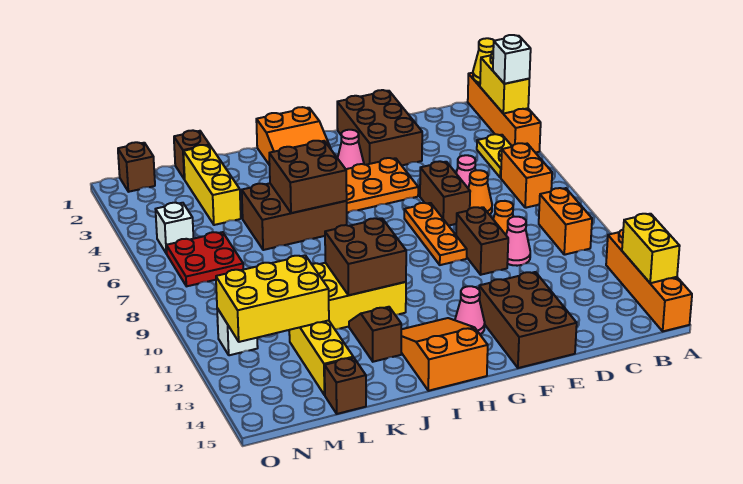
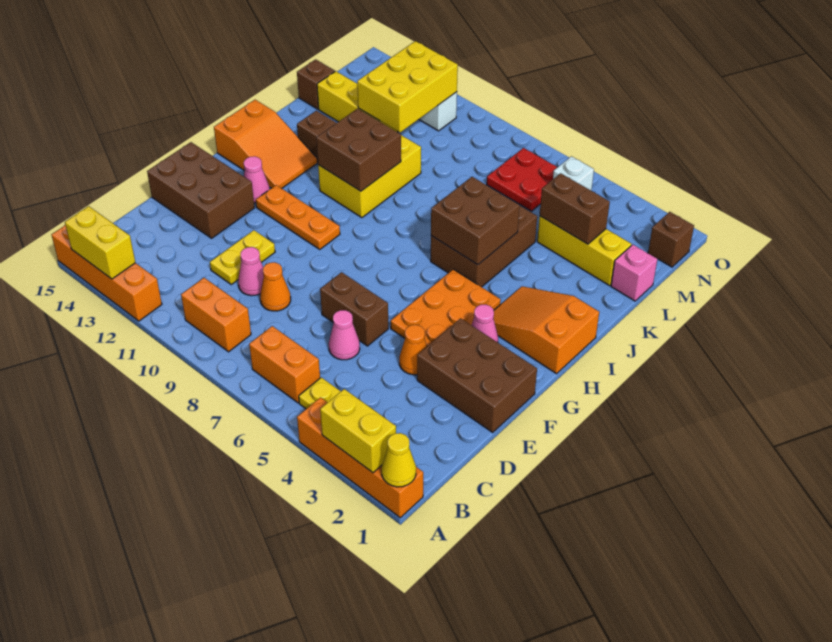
white brick A3 level 3 -> none
orange cone D7 level 1 -> orange cone E4 level 1
none -> yellow plate D11:E11 level 1
brown brick E9:E10 level 1 -> brown brick L3:L4 level 2
orange plate F7:F9 level 1 -> orange plate G10:G12 level 1
brown brick L1 level 1 -> pink brick L1 level 1

